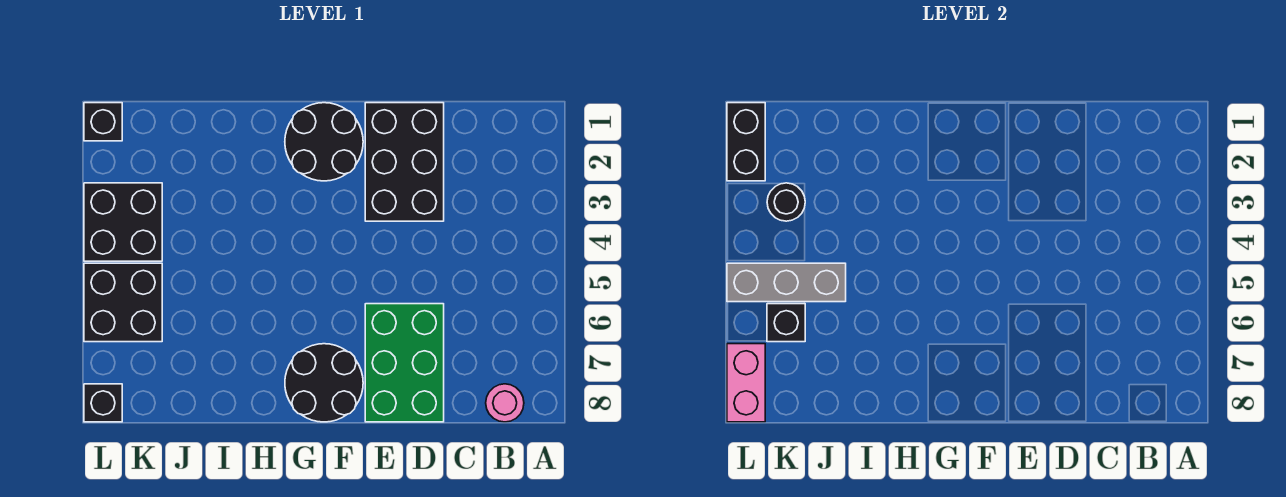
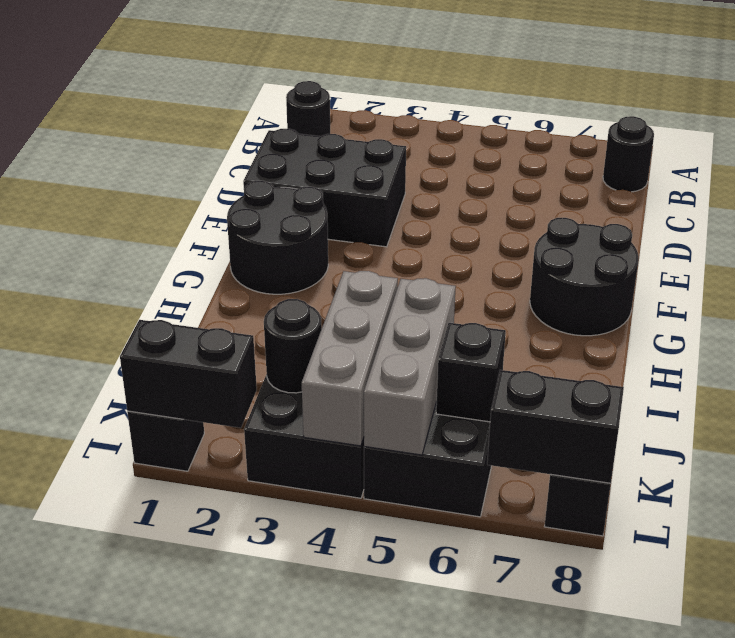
none -> black round brick B1 level 1
pink round brick B8 level 1 -> black round brick B8 level 1
green brick D6:E8 level 1 -> none
none -> grey brick J4:L4 level 2
pink brick L7:L8 level 2 -> black brick L7:L8 level 2

